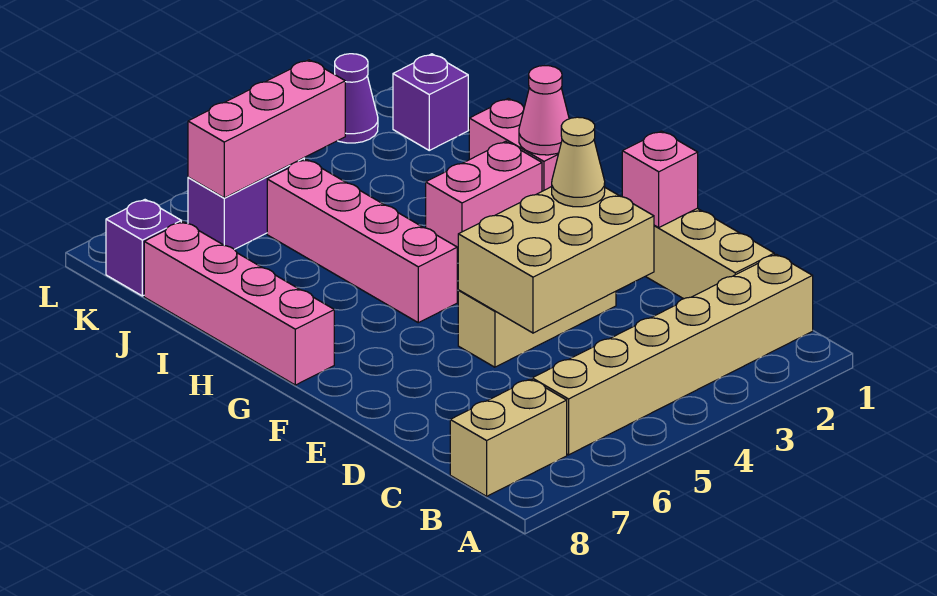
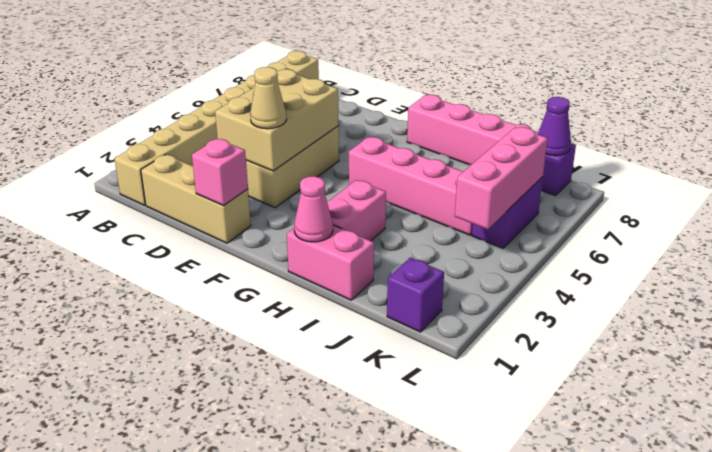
purple cone L2 level 1 -> purple cone K8 level 2

